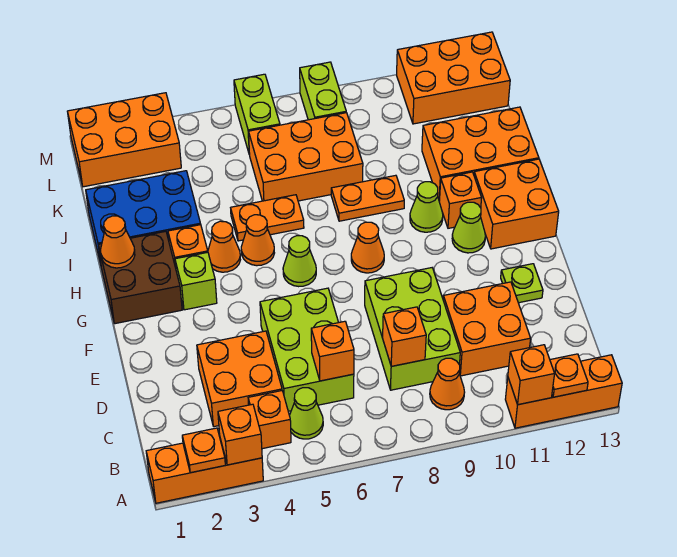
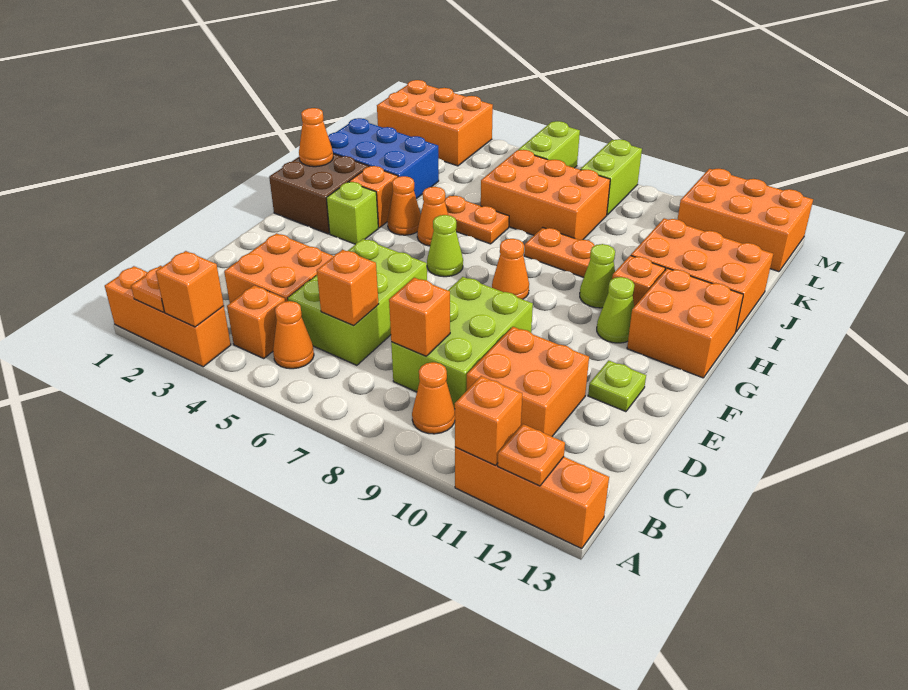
lime cone B5 level 1 -> orange cone B5 level 1

